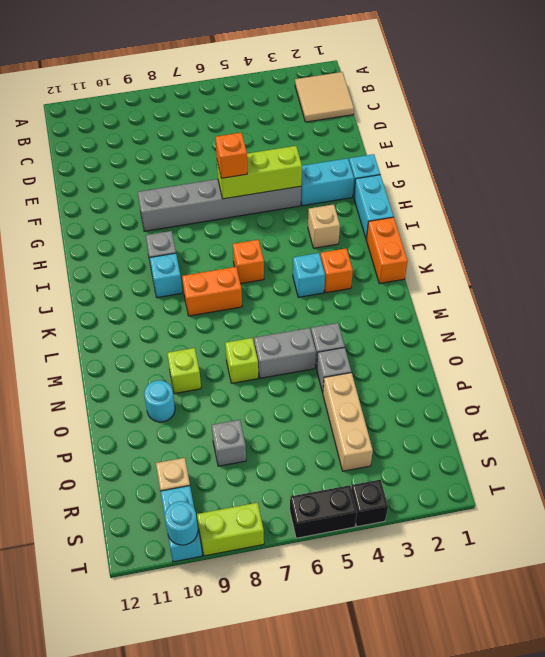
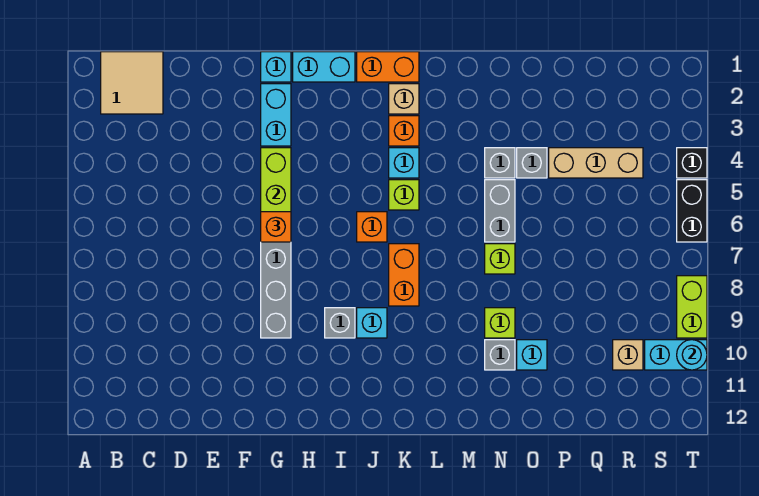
tan brick I3 level 1 -> tan brick K2 level 1
none -> lime brick K5 level 1
cyan round brick O10 level 1 -> cyan brick O10 level 1
grey brick Q8 level 1 -> grey brick N10 level 1

